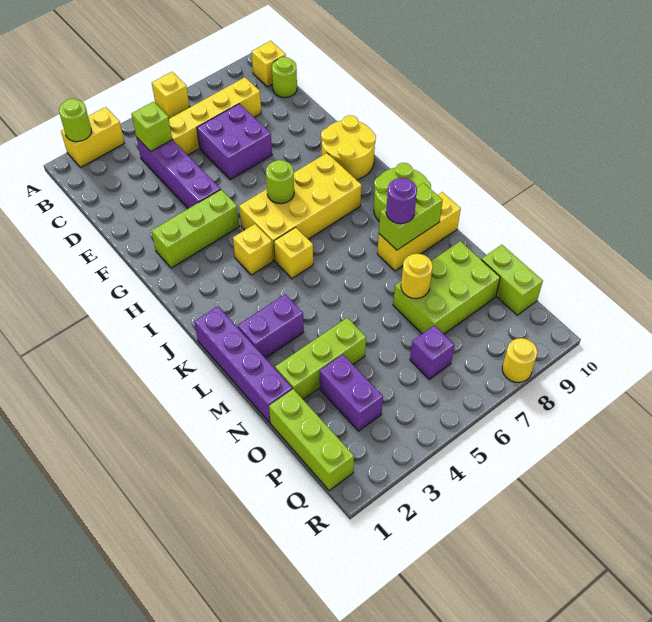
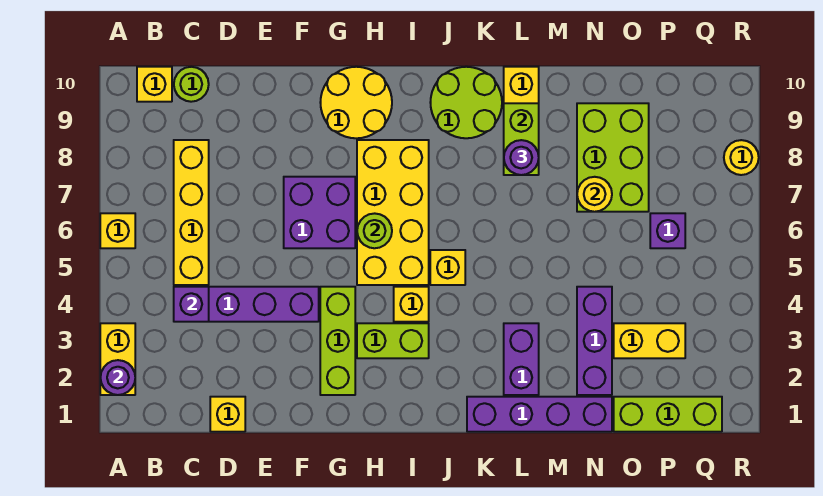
lime round brick A2 level 2 -> purple round brick A2 level 2
lime brick C4 level 2 -> purple brick C4 level 2
none -> yellow brick D1 level 1
purple brick D6:E7 level 1 -> purple brick F6:G7 level 1
lime brick N2:N4 level 1 -> purple brick N2:N4 level 1
purple brick O3:P3 level 1 -> yellow brick O3:P3 level 1
lime brick O10:P10 level 1 -> lime brick H3:I3 level 1

